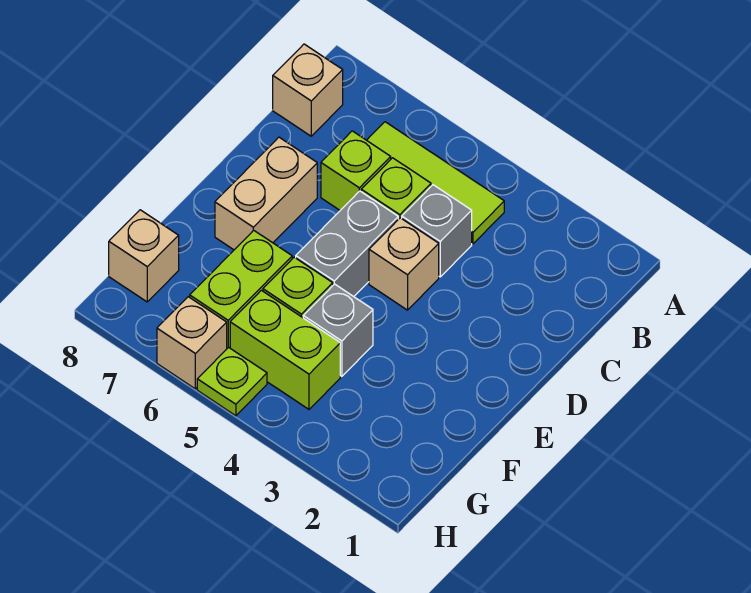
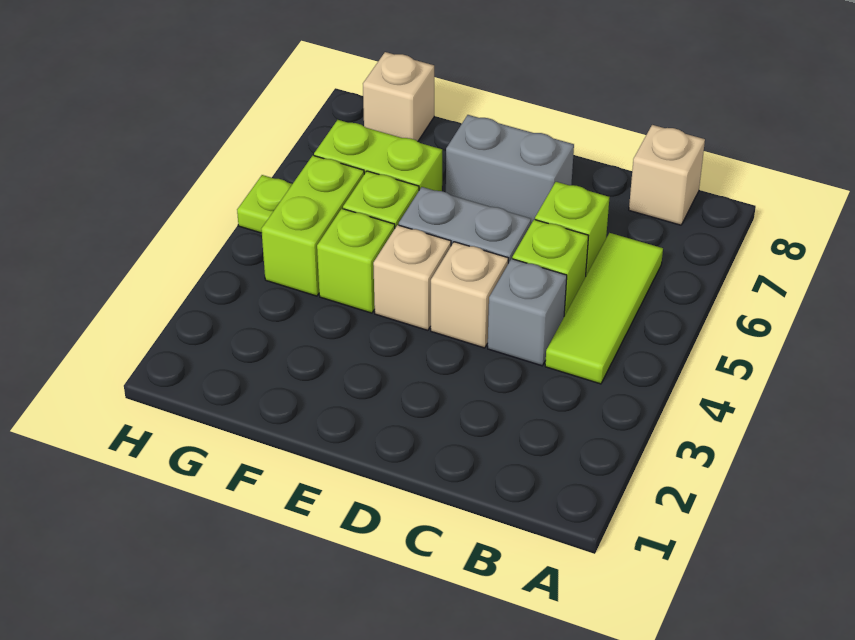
tan brick D7:E7 level 1 -> grey brick D7:E7 level 1
grey brick F4 level 1 -> lime brick F4 level 1
tan brick H6 level 1 -> tan brick E4 level 1

